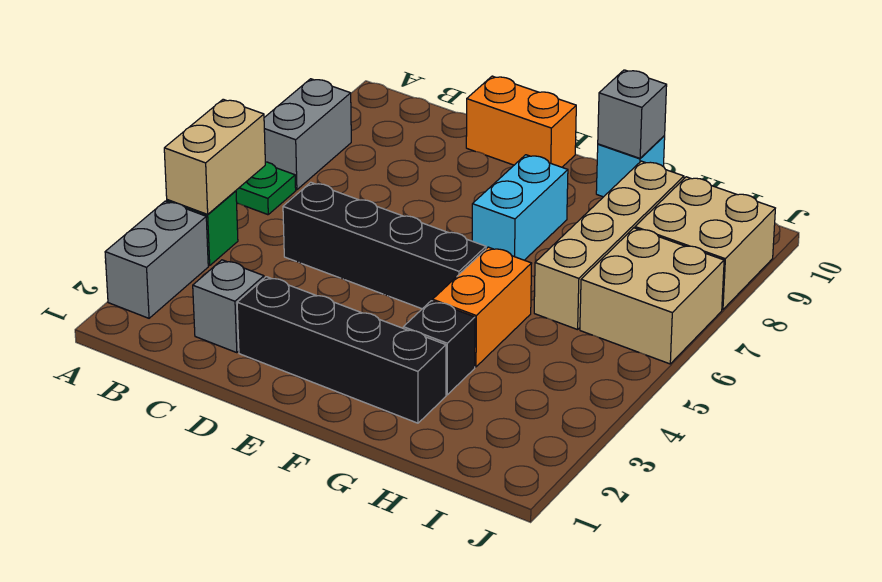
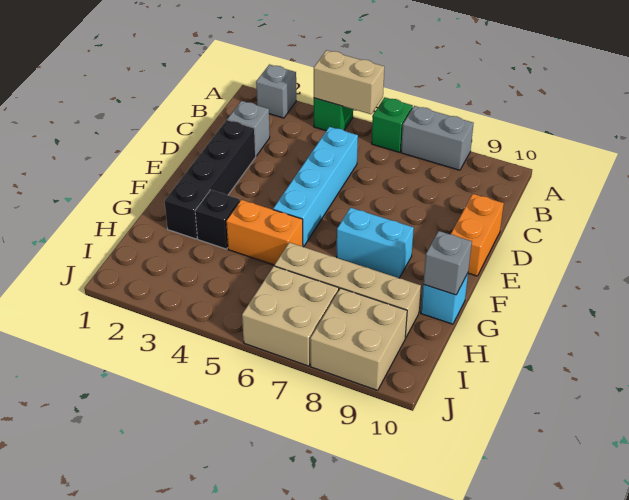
grey brick A2:A3 level 1 -> grey brick A2 level 1
green plate A6 level 1 -> green brick A6 level 1
black brick C5:F5 level 1 -> cyan brick C5:F5 level 1

